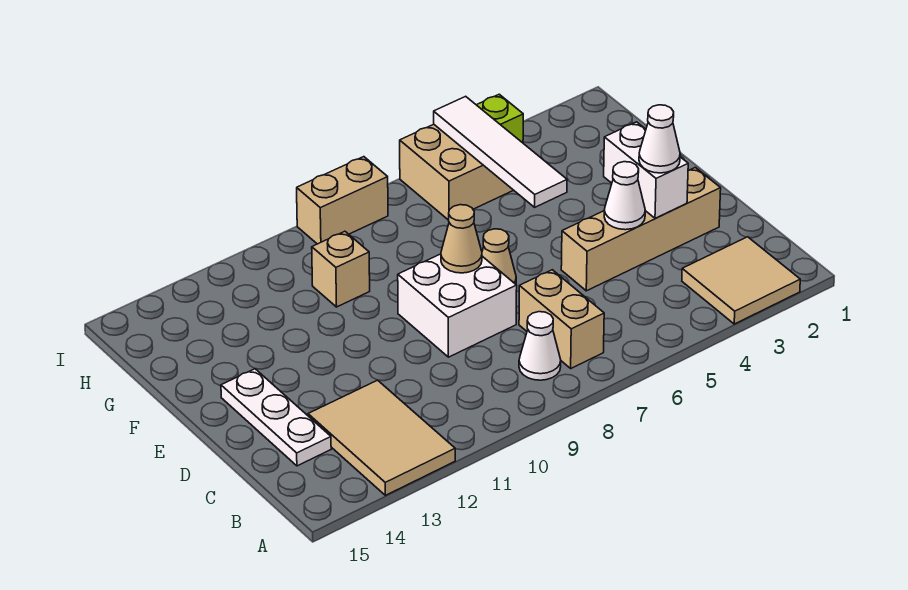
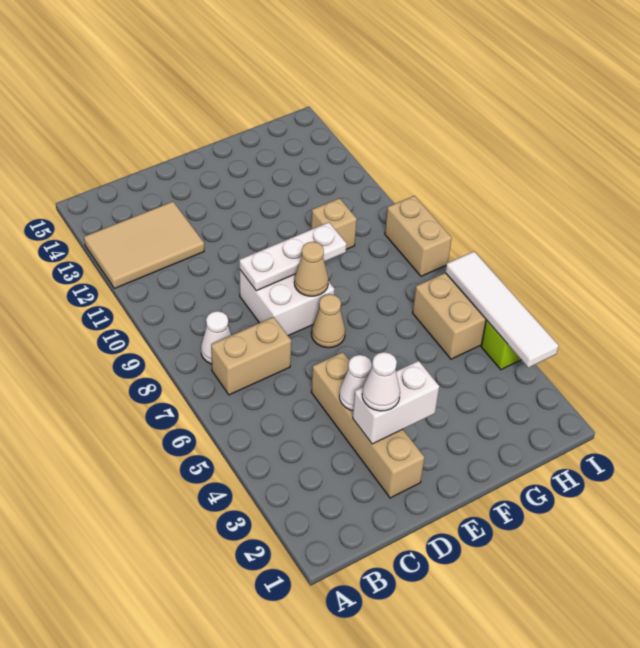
tan tile A2:B3 level 1 -> none
white plate C14:E14 level 1 -> white plate D9:F9 level 2
white tile F5:I5 level 2 -> white tile I3:I6 level 2

